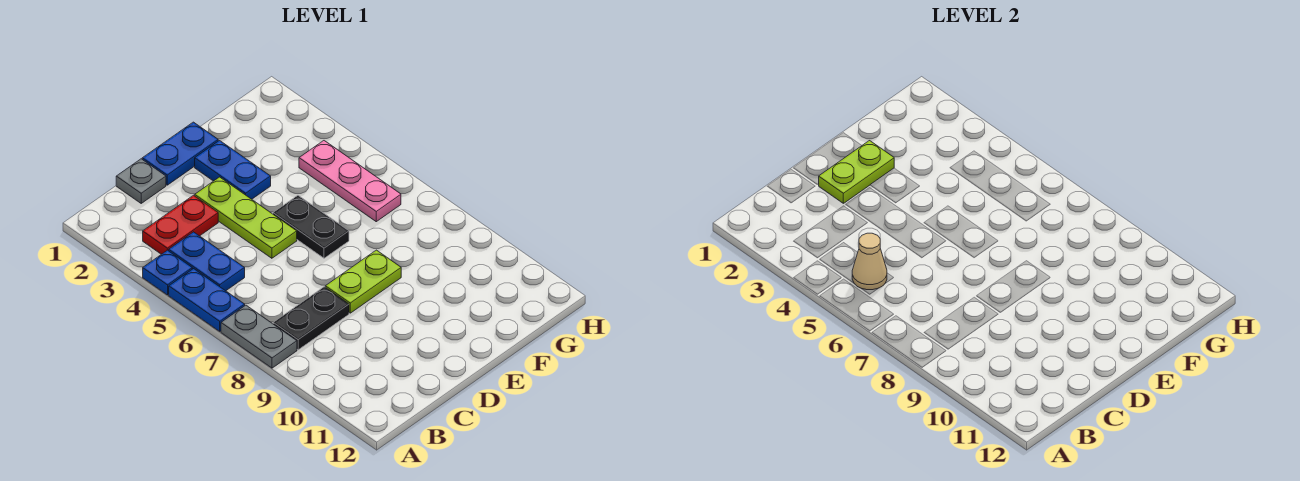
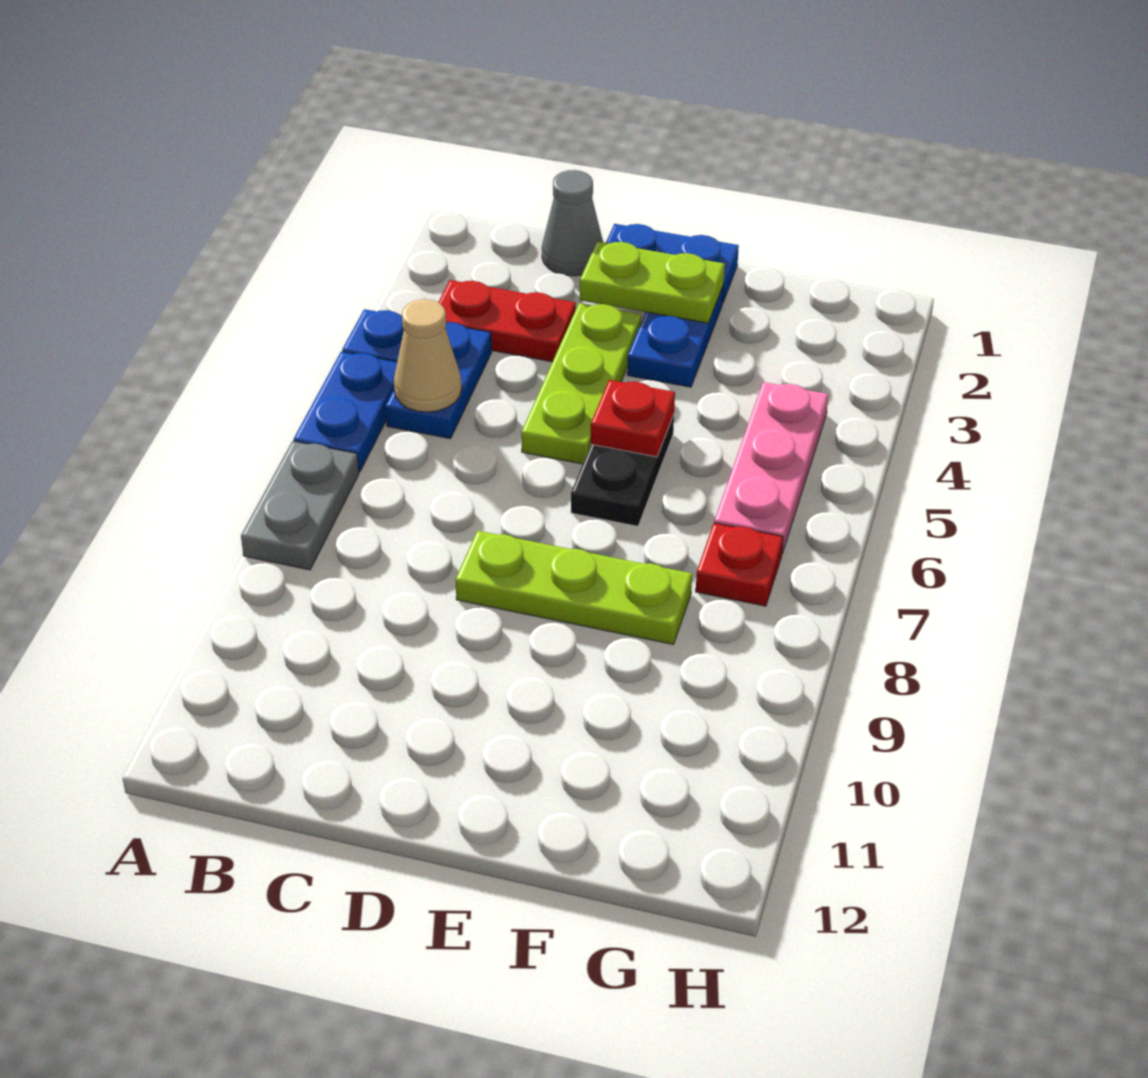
black plate B8:C8 level 1 -> none
grey plate C1 level 1 -> grey cone C1 level 1
lime plate D8:E8 level 1 -> lime plate D8:F8 level 1
none -> red plate E5 level 2
none -> red plate G7 level 1

